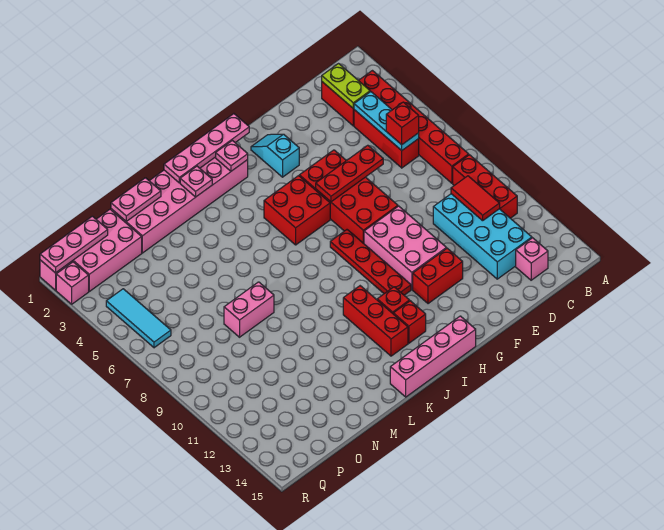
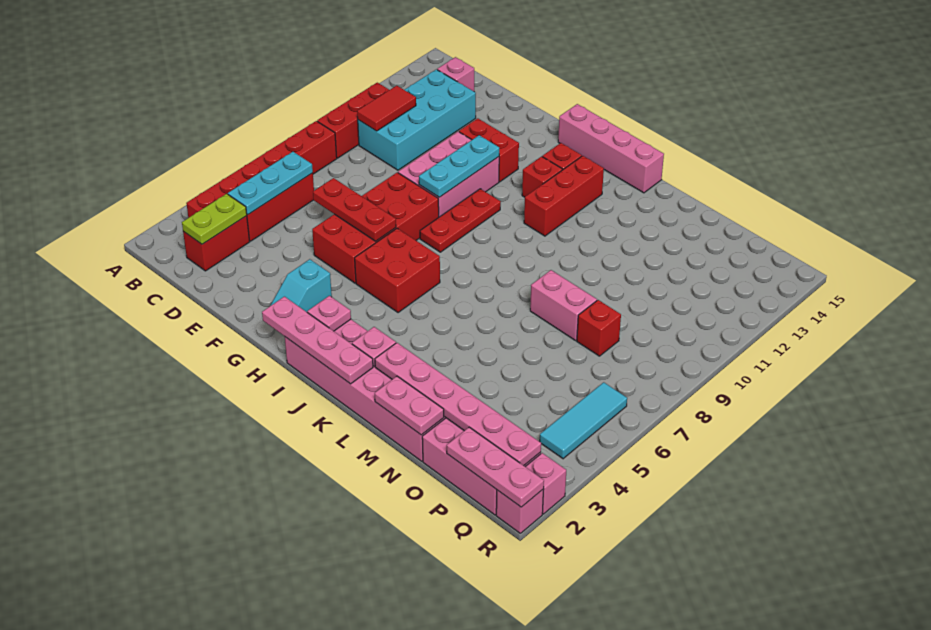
red brick C6 level 3 -> red brick O8 level 1
none -> cyan plate G9:G11 level 2
red plate H8:H11 level 1 -> red plate H8:H10 level 1
none -> pink plate L2:Q2 level 2

